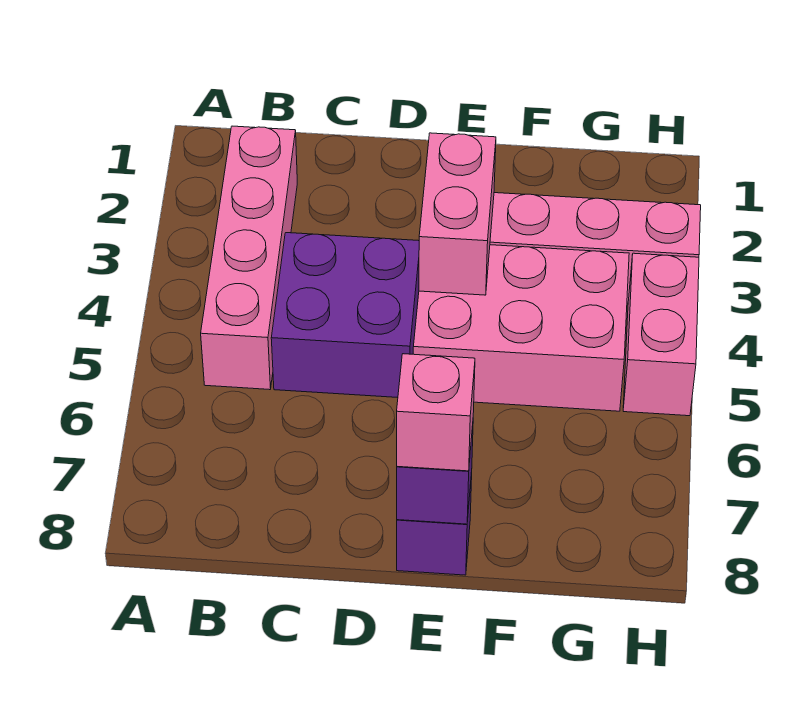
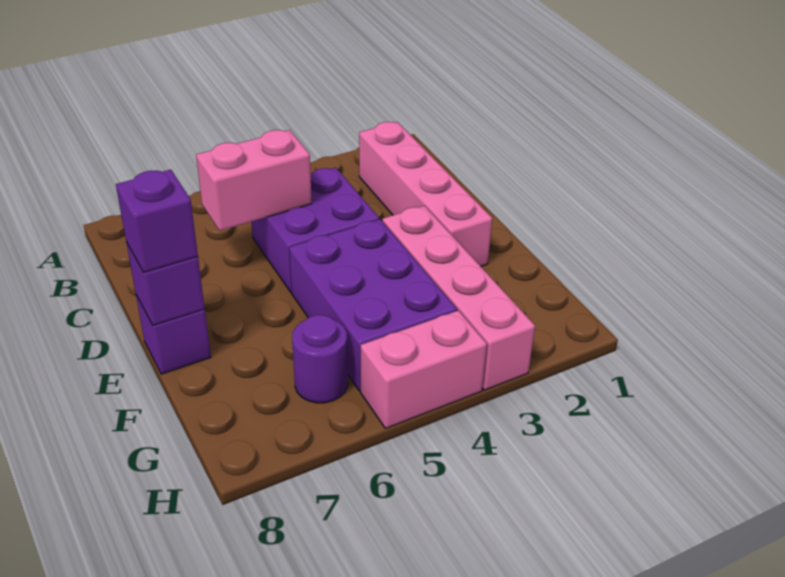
pink brick B2:B5 level 1 -> pink brick B2:E2 level 1
pink brick E3:E4 level 2 -> pink brick C5:C6 level 2
pink brick E4:G5 level 1 -> purple brick E4:G5 level 1
pink brick E8 level 3 -> purple brick E8 level 3
none -> purple round brick G6 level 1

